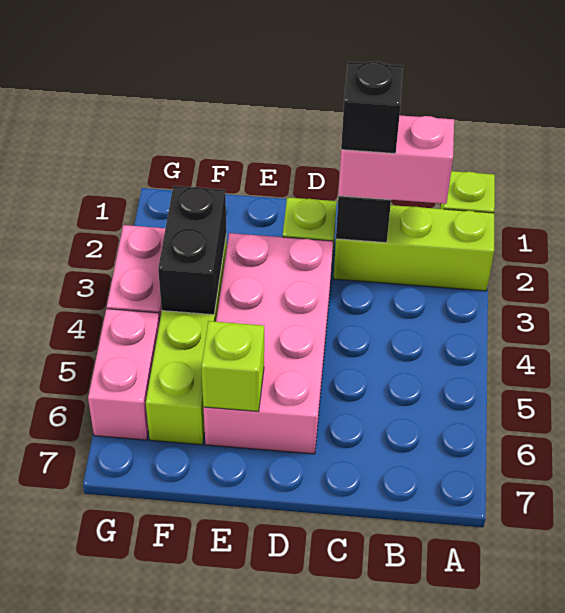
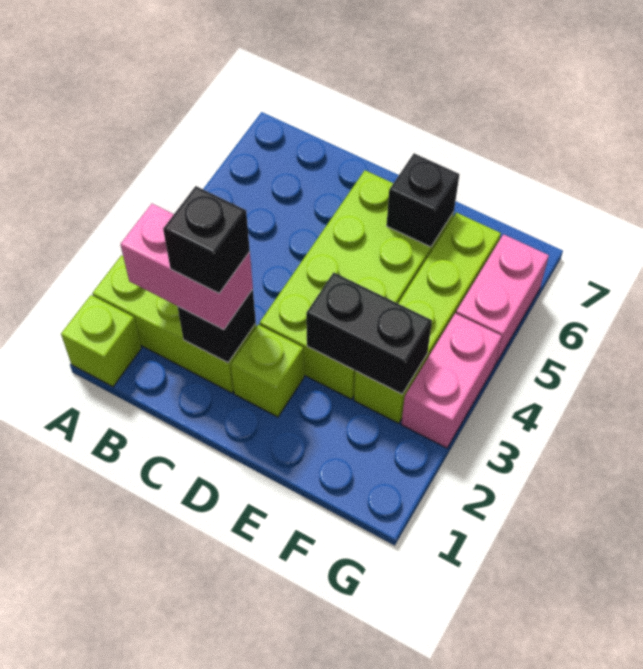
pink brick D3:E6 level 1 -> lime brick D3:E6 level 1
lime brick E6 level 2 -> black brick E6 level 2
black brick F3:F4 level 2 -> black brick E3:F3 level 2

